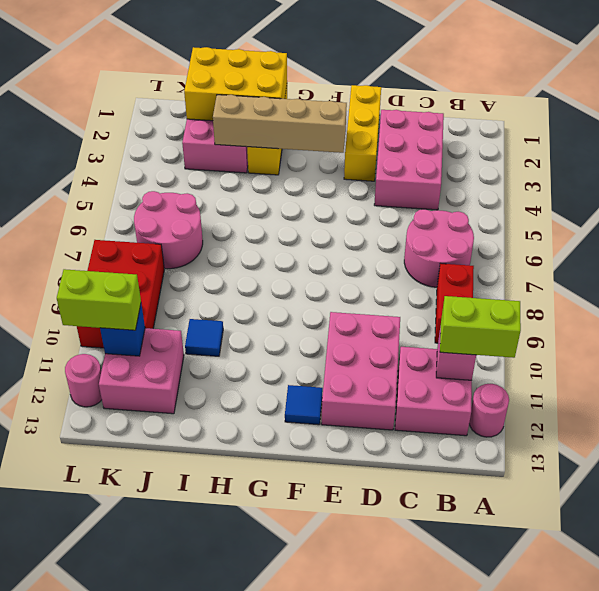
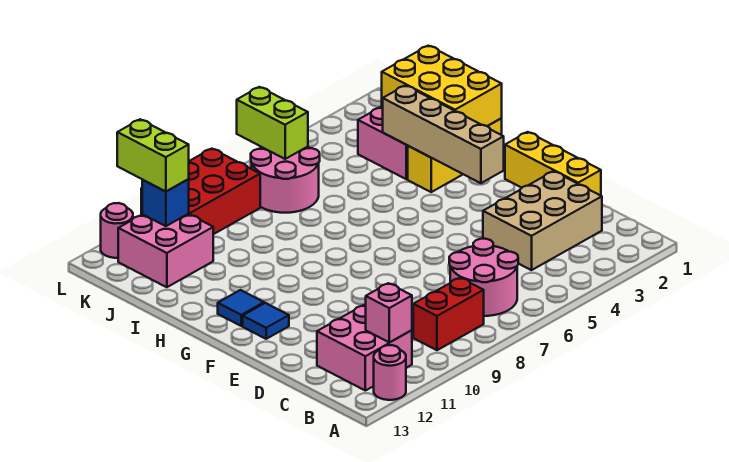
lime brick A11:B11 level 3 -> lime brick K6:L6 level 2
pink brick C2:D4 level 1 -> tan brick C2:D4 level 1
pink brick D10:E12 level 1 -> none
yellow brick E1:E3 level 1 -> yellow brick D1:F1 level 1
blue tile I10 level 1 -> blue tile G12 level 1

